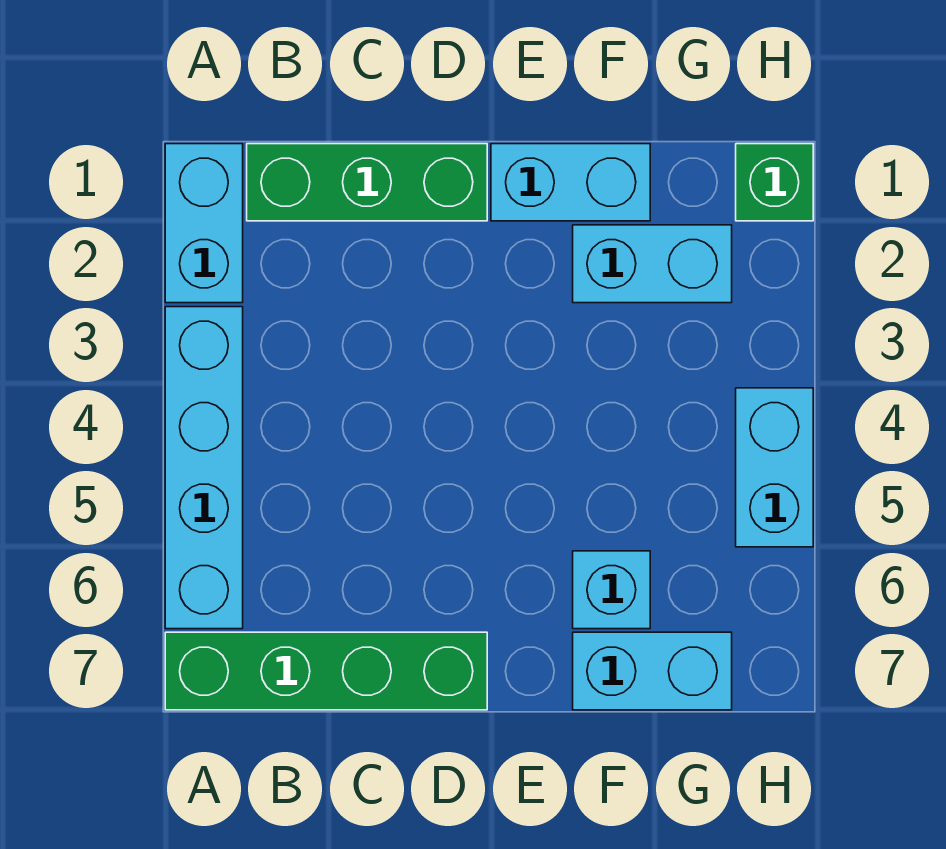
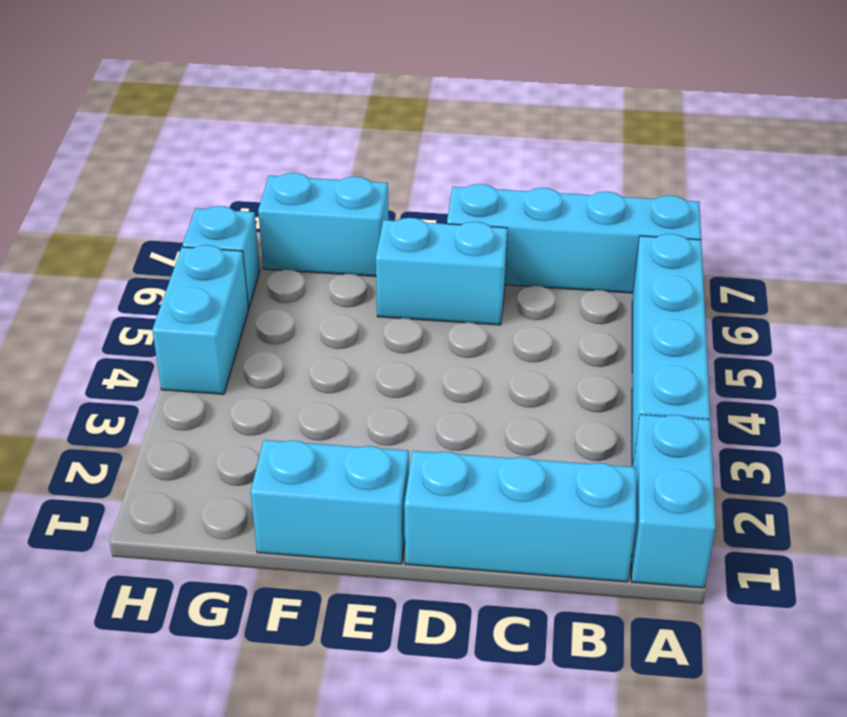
green brick A7:D7 level 1 -> cyan brick A7:D7 level 1
green brick B1:D1 level 1 -> cyan brick B1:D1 level 1
cyan brick F2:G2 level 1 -> cyan brick D6:E6 level 1
cyan brick F6 level 1 -> cyan brick H6 level 1
green brick H1 level 1 -> none

